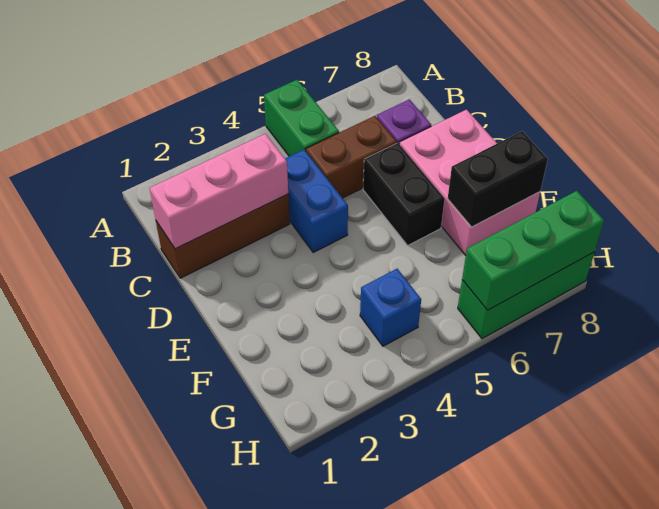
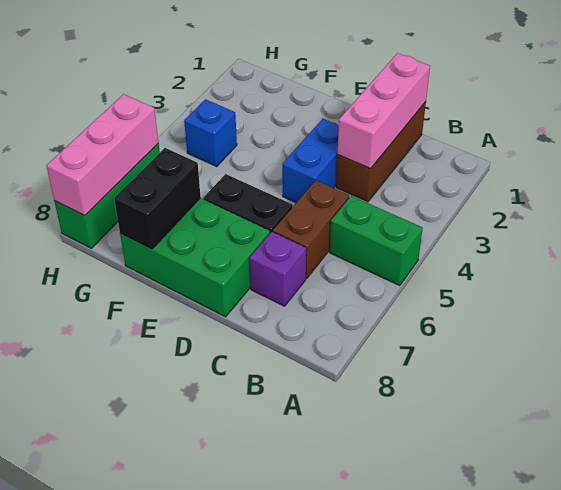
blue brick C4:D4 level 1 -> blue brick D3:D4 level 1
pink brick D7:F8 level 1 -> green brick D7:F8 level 1
green brick H6:H8 level 2 -> pink brick H6:H8 level 2

